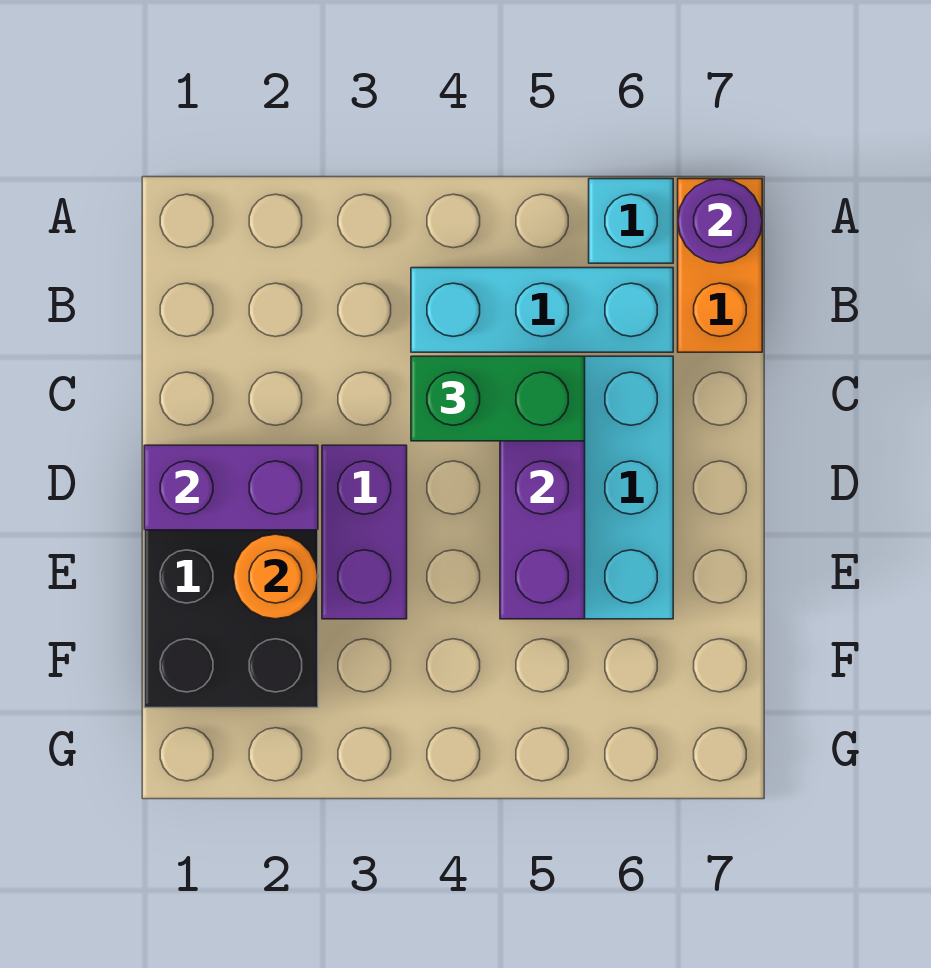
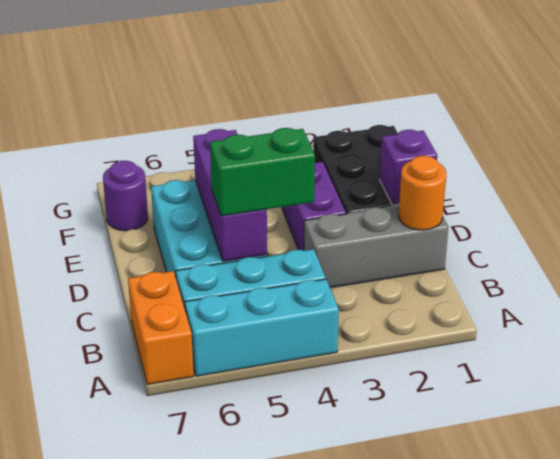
cyan brick A6 level 1 -> cyan brick A4:A6 level 1
purple round brick A7 level 2 -> purple round brick F7 level 1
none -> grey brick C1:C3 level 1
purple brick D1:D2 level 2 -> purple brick D1 level 2
orange round brick E2 level 2 -> orange round brick C1 level 2

